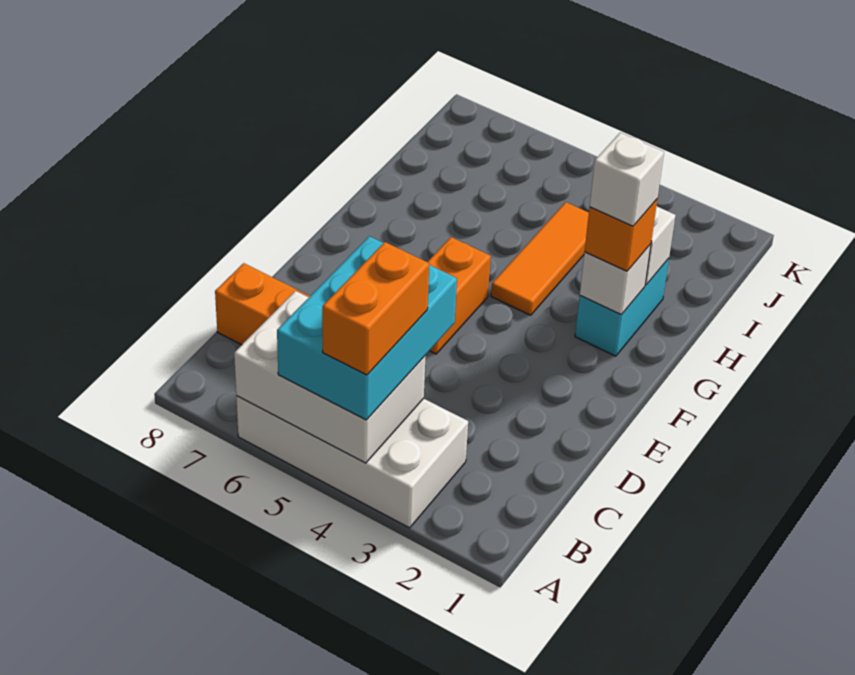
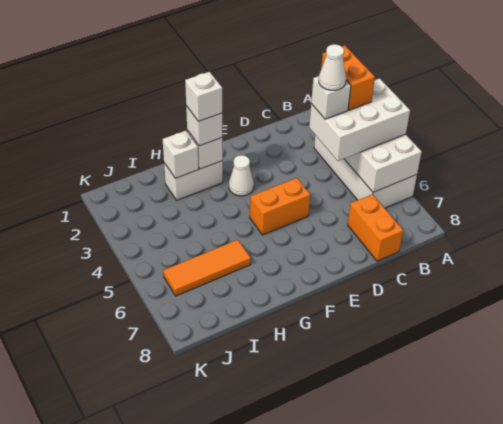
cyan brick A4:C5 level 3 -> white brick A4:C5 level 3
orange brick A4:B4 level 4 -> orange brick B3:B4 level 4
none -> white brick C4 level 4
none -> white cone C4 level 5
none -> white cone F3 level 1
cyan brick G2:H2 level 1 -> white brick G2:H2 level 1
orange brick G2 level 3 -> white brick G2 level 3
orange tile G4:I4 level 1 -> orange tile H6:J6 level 1

